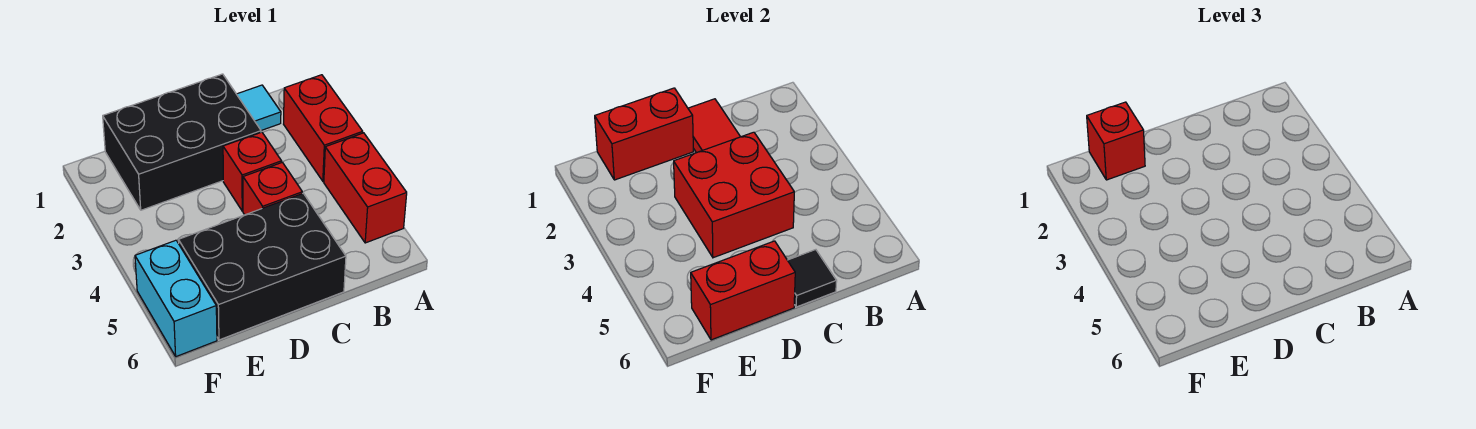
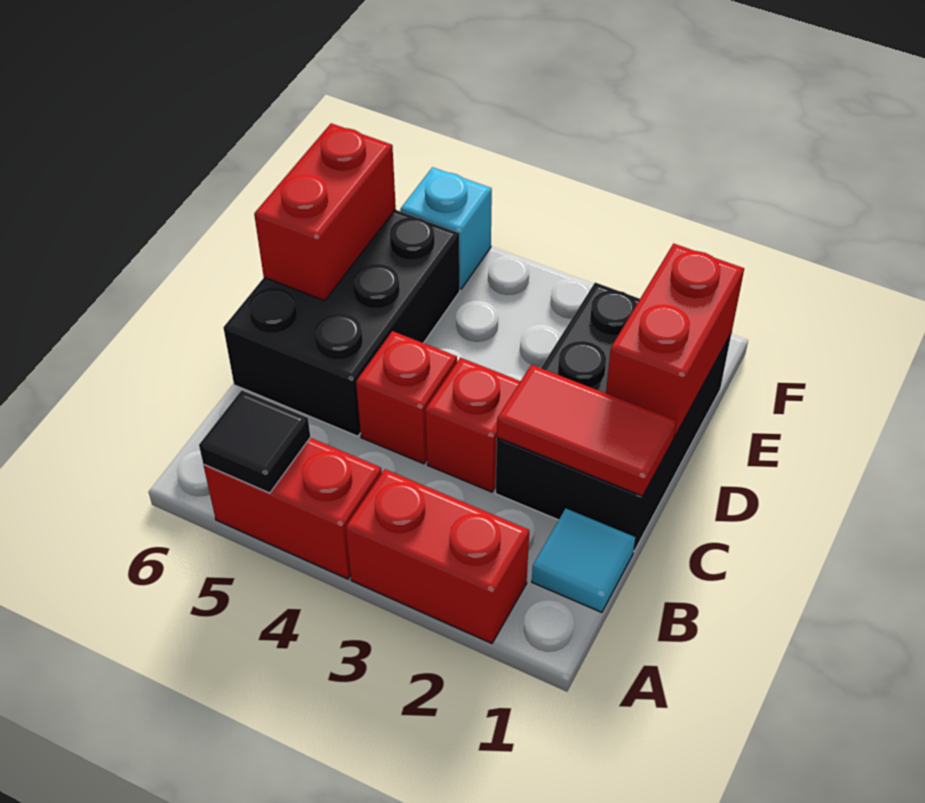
red brick C3:D4 level 2 -> none
black tile C6 level 2 -> black tile A5 level 2
red brick E1 level 3 -> none
cyan brick F5:F6 level 1 -> cyan brick F5 level 1

